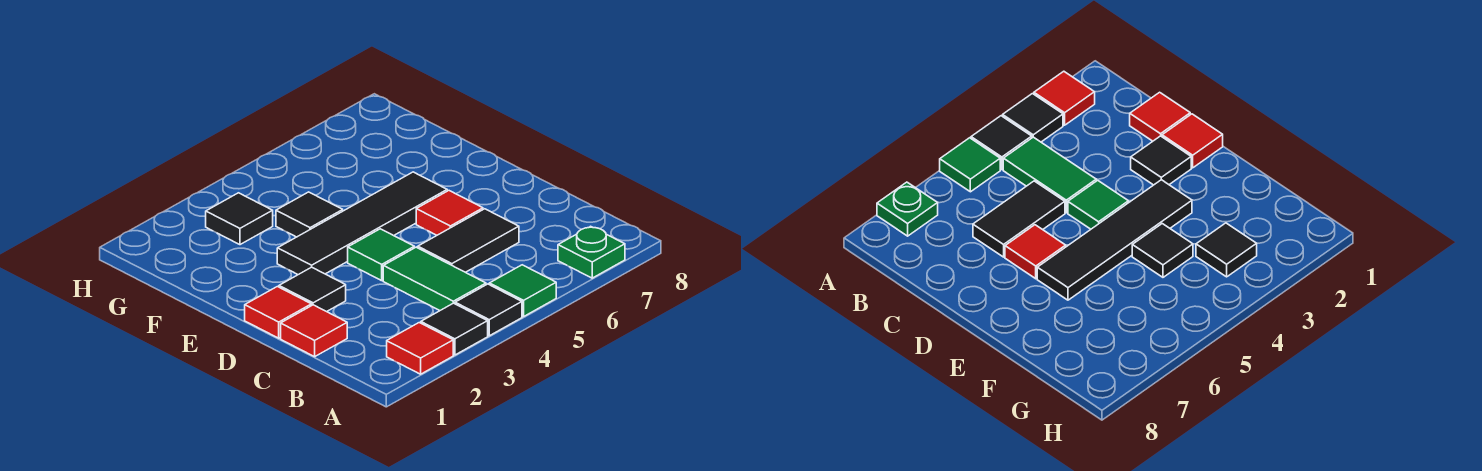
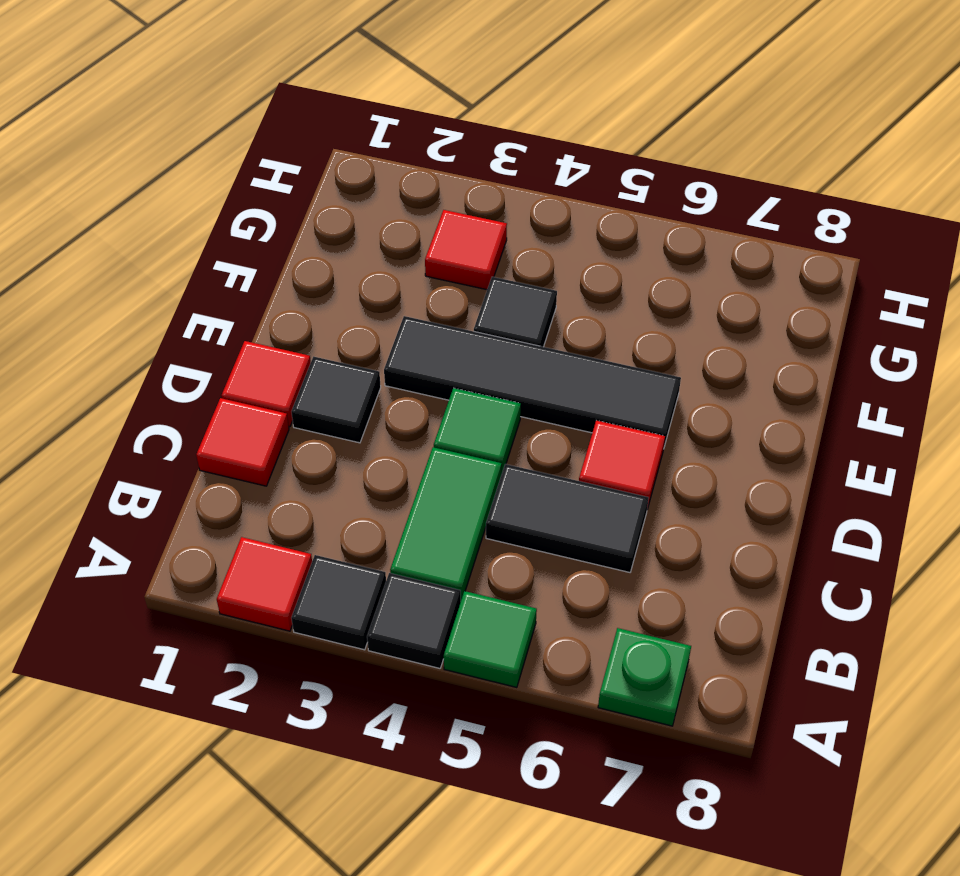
black tile G3 level 1 -> red tile G3 level 1

